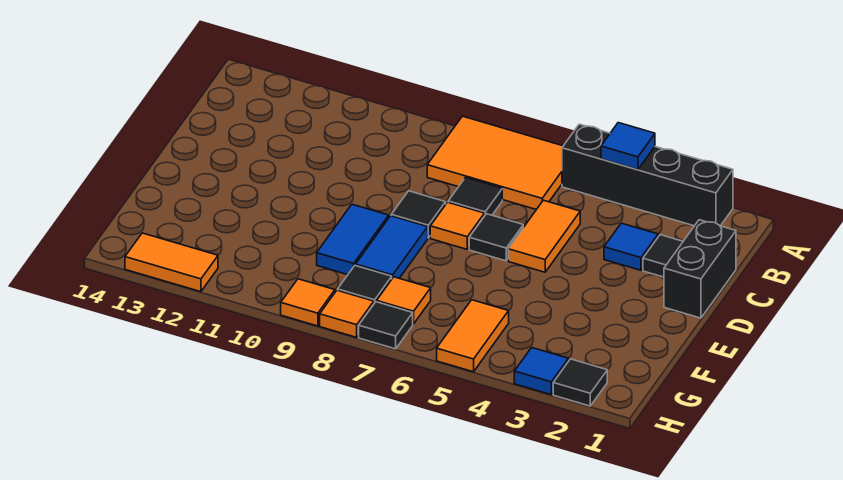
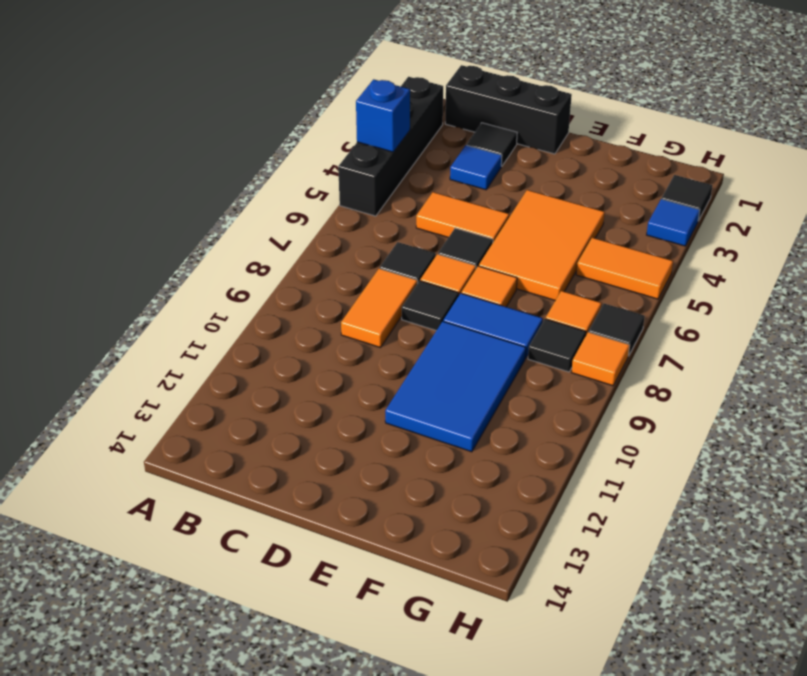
blue tile A4 level 2 -> blue brick A4 level 2
orange tile A6:B8 level 1 -> orange tile E4:F6 level 1
black brick C1:D1 level 1 -> black brick B1:D1 level 1
blue tile E9:F9 level 1 -> blue tile E9:F11 level 1
orange tile H9 level 1 -> orange tile E7 level 1
orange tile H12:H13 level 1 -> orange tile C8:C9 level 1

